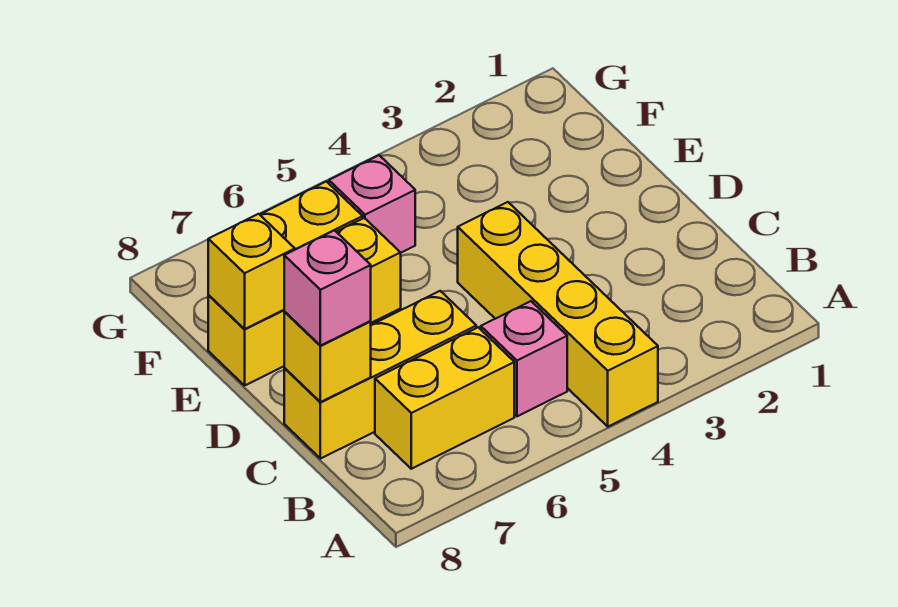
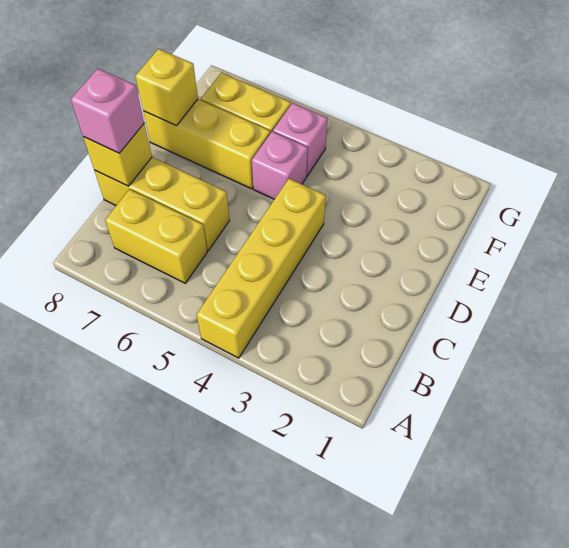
pink brick B5 level 1 -> pink brick E5 level 1

